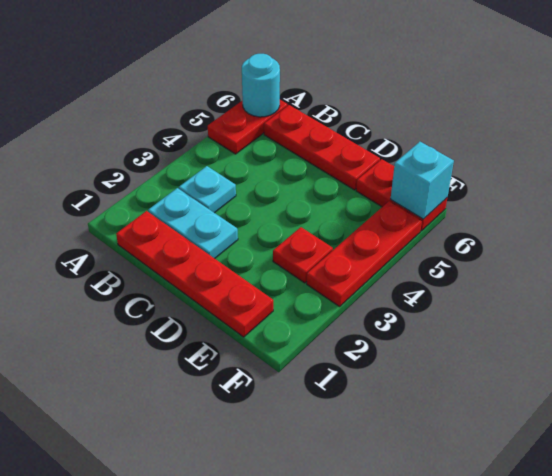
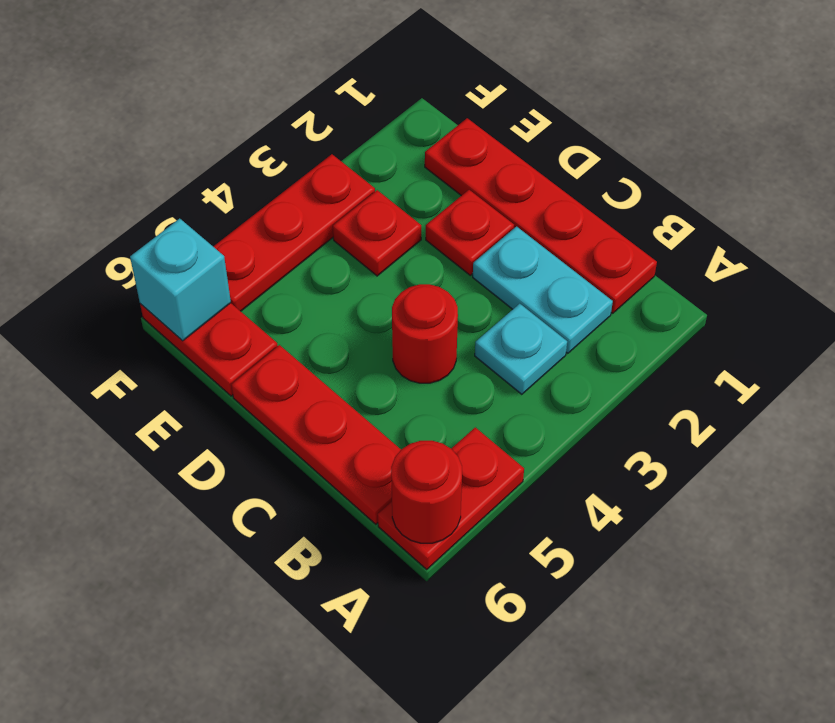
cyan round brick A6 level 2 -> red round brick A6 level 2
none -> red round brick C4 level 1
none -> red plate D2 level 1

